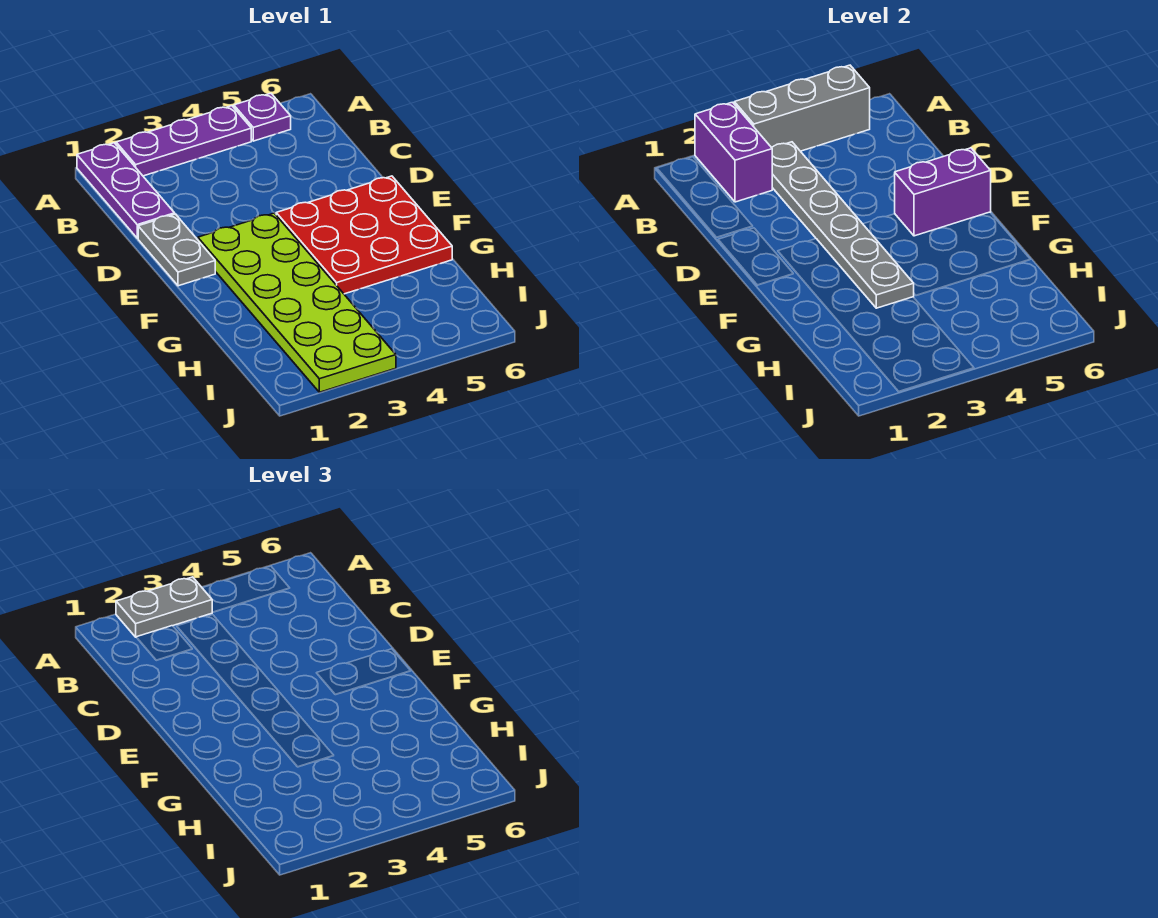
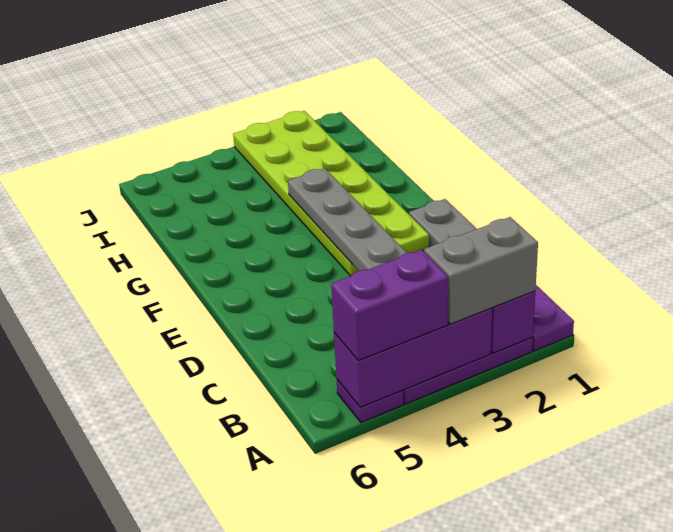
grey plate A2:A3 level 3 -> grey brick A2:A3 level 3
grey brick A3:A5 level 2 -> purple brick A3:A5 level 2
red plate E4:G6 level 1 -> none
purple brick E5:E6 level 2 -> purple brick A4:A5 level 3

